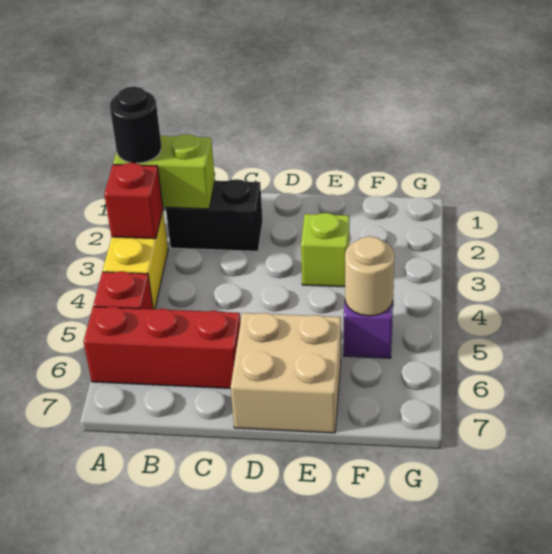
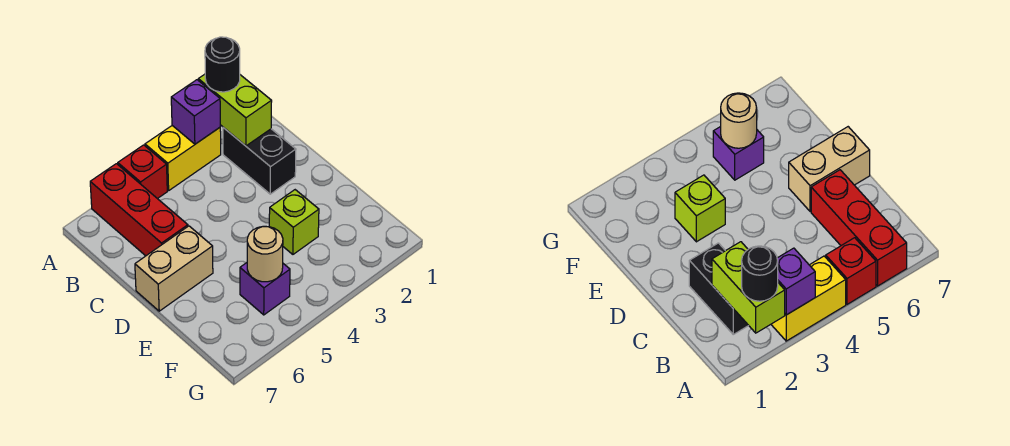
red brick A3 level 2 -> purple brick A3 level 2
tan brick D6:E7 level 1 -> tan brick D6:D7 level 1

